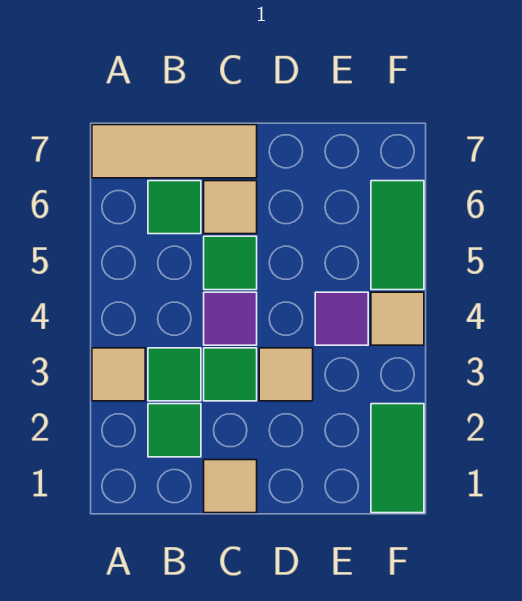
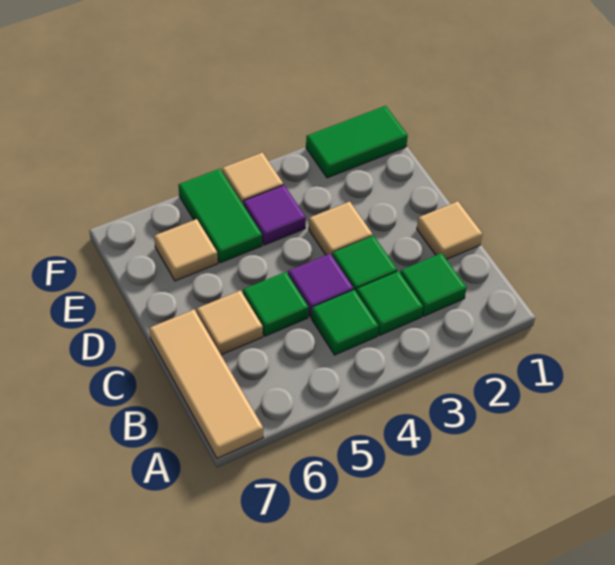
tan tile A3 level 1 -> tan tile E6 level 1
green tile B6 level 1 -> green tile B4 level 1
green tile F5:F6 level 1 -> green tile E5:F5 level 1

